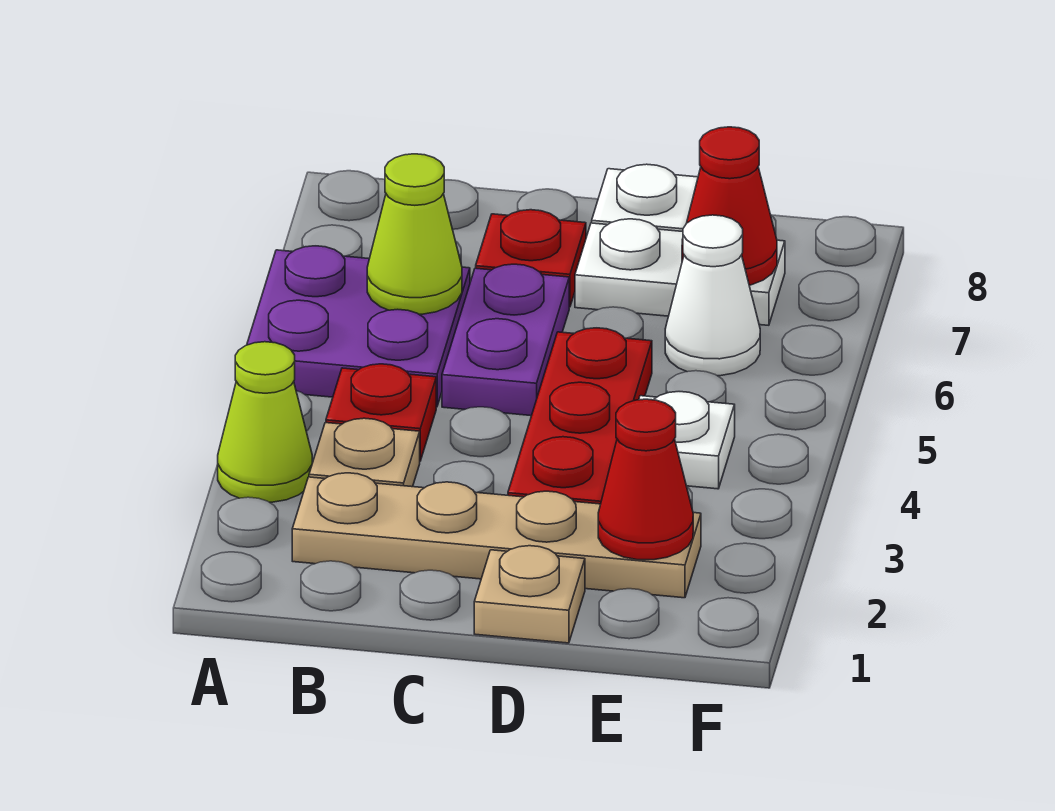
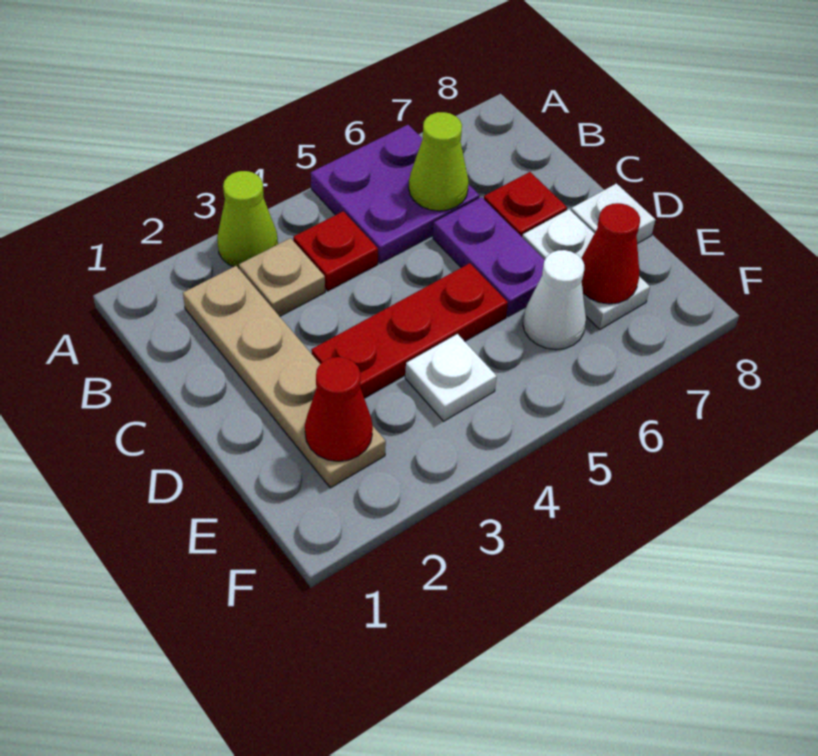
purple plate C5:C6 level 1 -> purple plate C6:D6 level 1
tan plate D1 level 1 -> none

